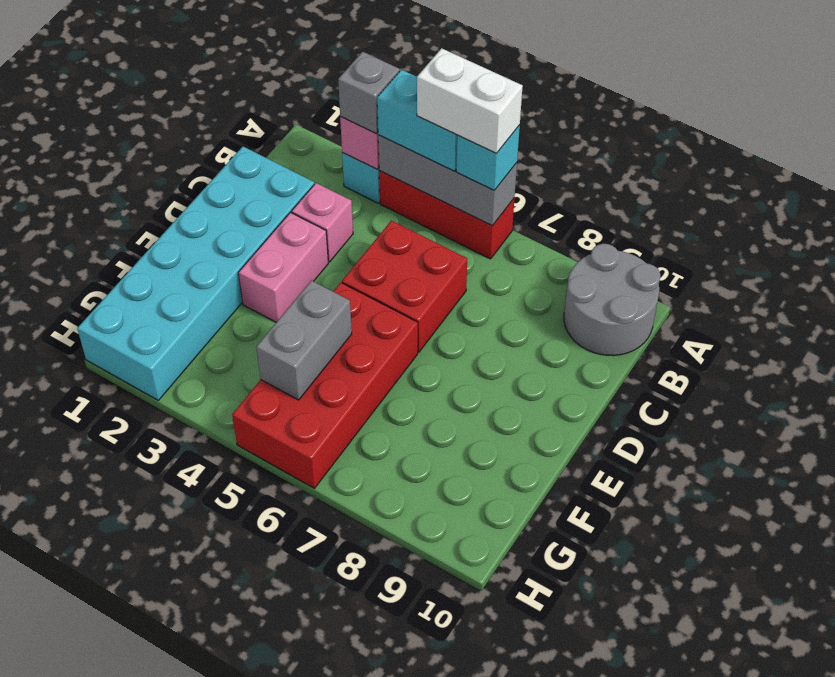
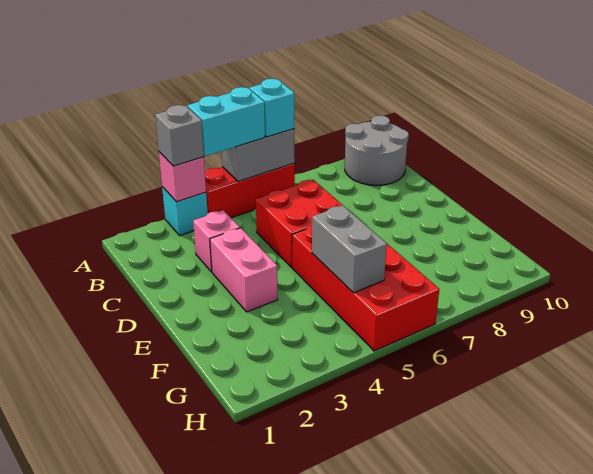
grey brick A4:A6 level 2 -> grey brick A5:A6 level 2
white brick A5:A6 level 4 -> none
cyan brick C1:H2 level 1 -> none

